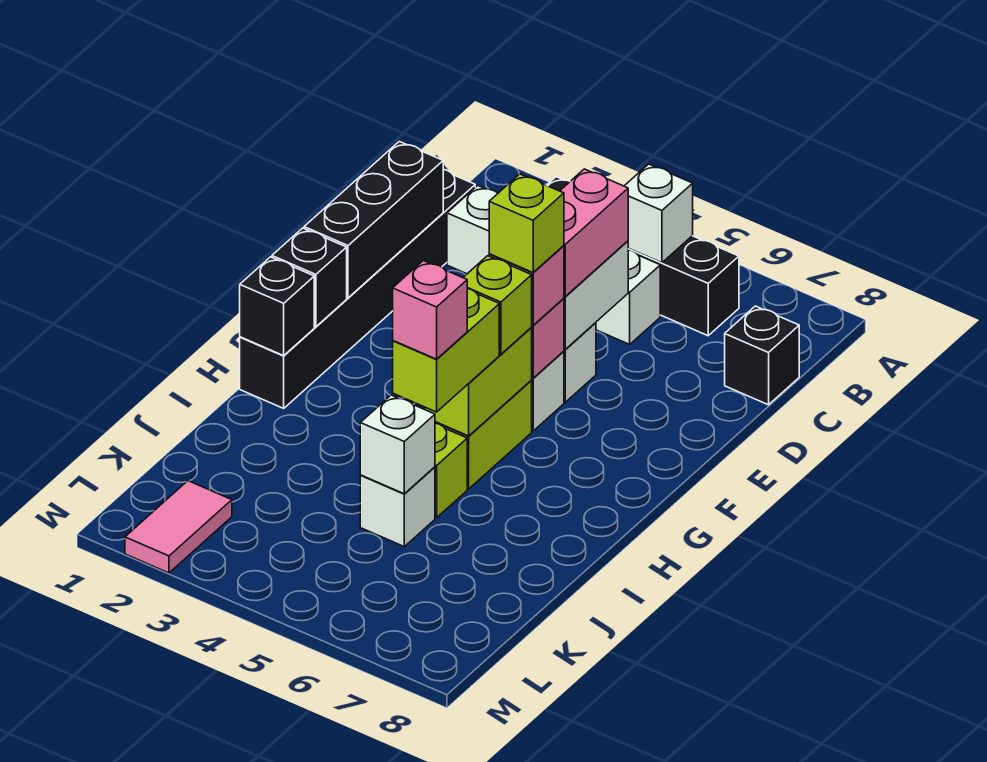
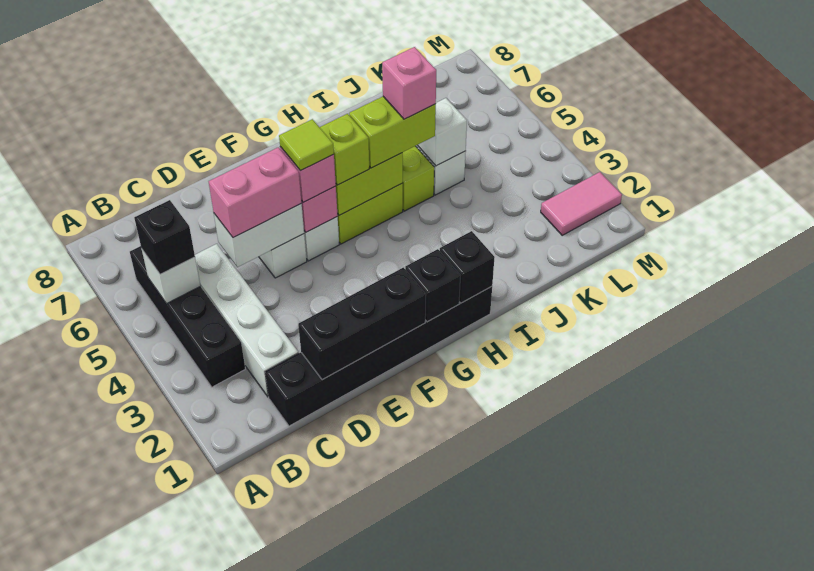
black brick C8 level 1 -> black brick B5 level 3
lime brick F5 level 4 -> lime tile F5 level 4

